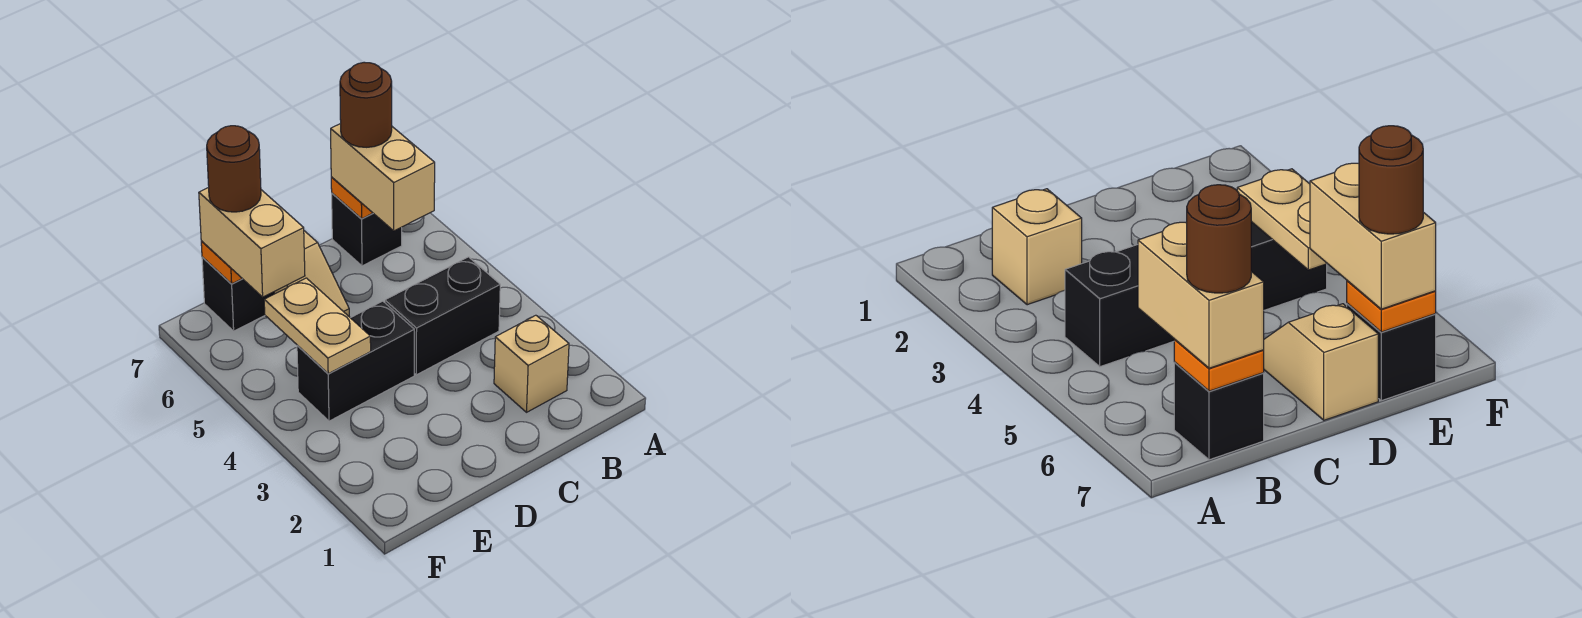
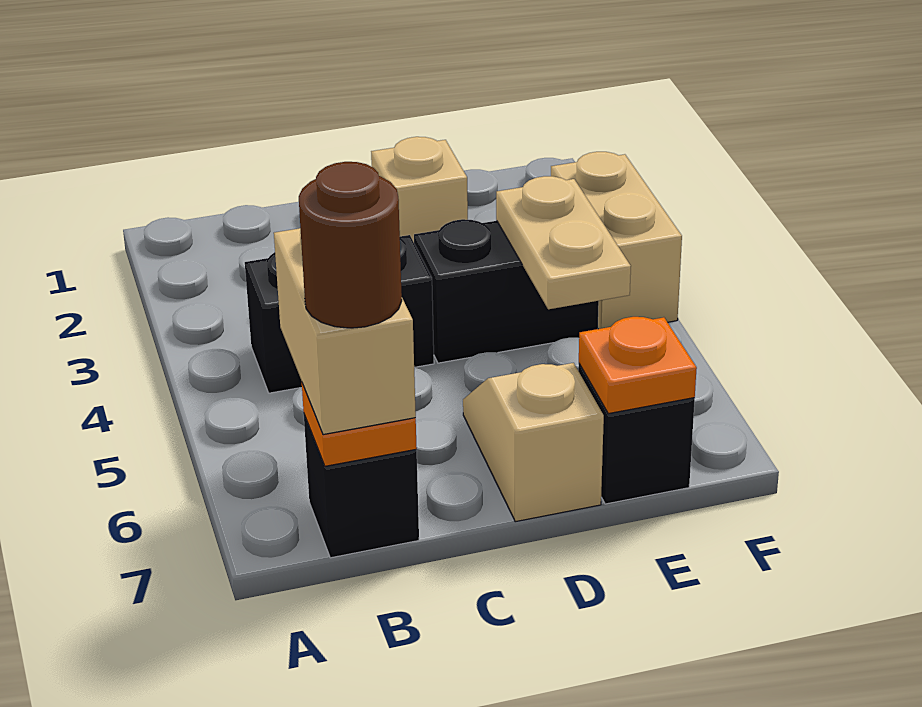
tan brick B2 level 1 -> tan brick D2 level 1
tan brick E6:E7 level 3 -> tan brick F3:F4 level 1
brown round brick E7 level 4 -> none

